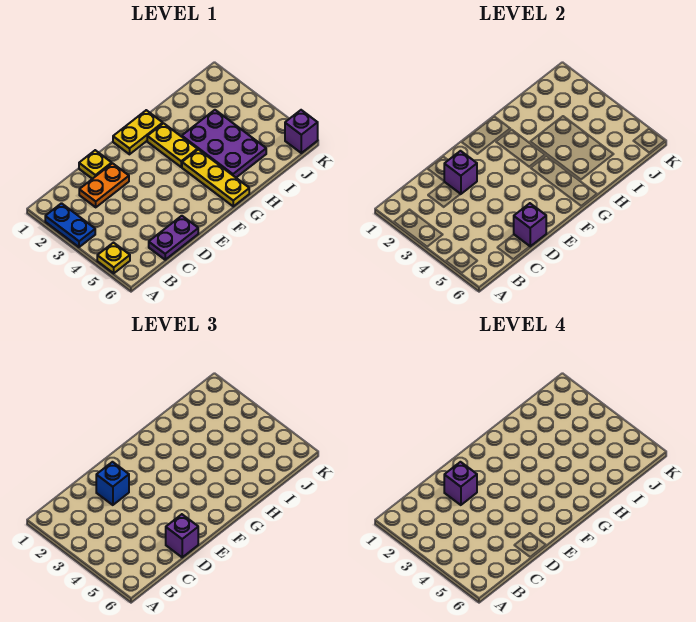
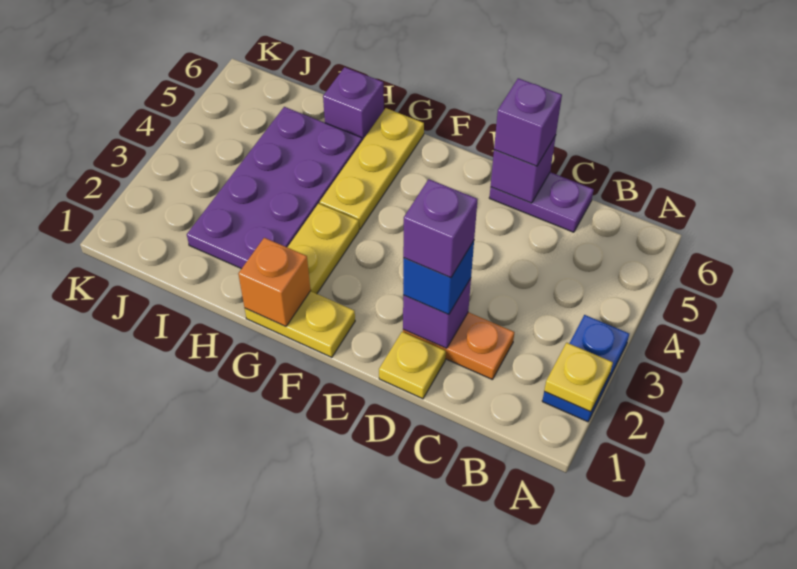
yellow plate A5 level 1 -> yellow plate A2 level 2
none -> orange brick G1 level 2
purple plate H3:I5 level 1 -> purple plate H2:I5 level 1
purple brick K6 level 1 -> purple brick H6 level 1

